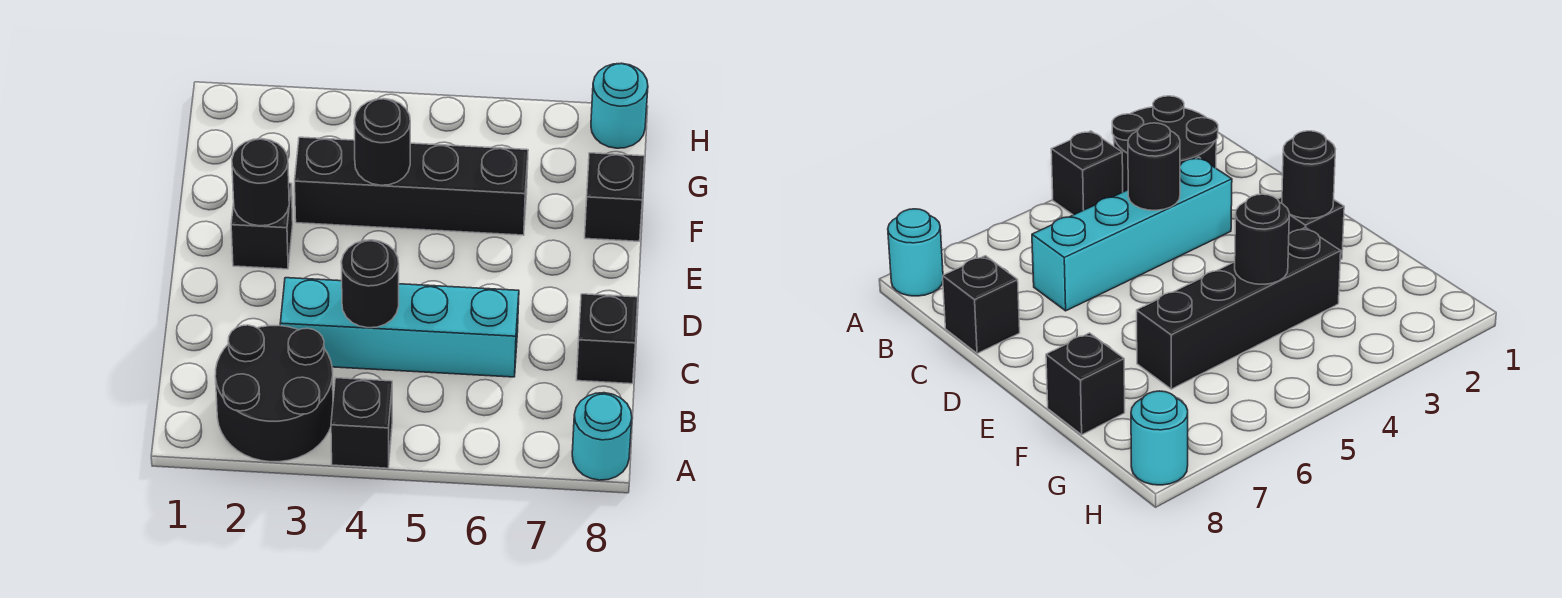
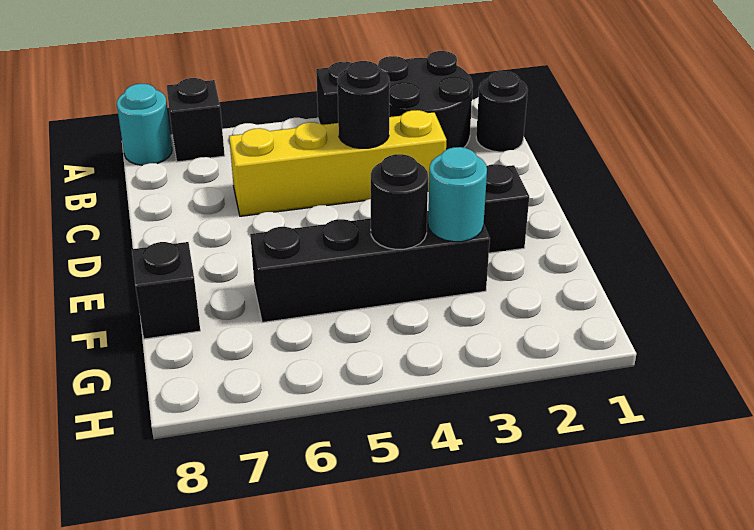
cyan brick C3:C6 level 1 -> yellow brick C3:C6 level 1
black brick C8 level 1 -> black brick A7 level 1
black round brick E2 level 2 -> black round brick B1 level 1
cyan round brick H8 level 1 -> cyan round brick F3 level 2

